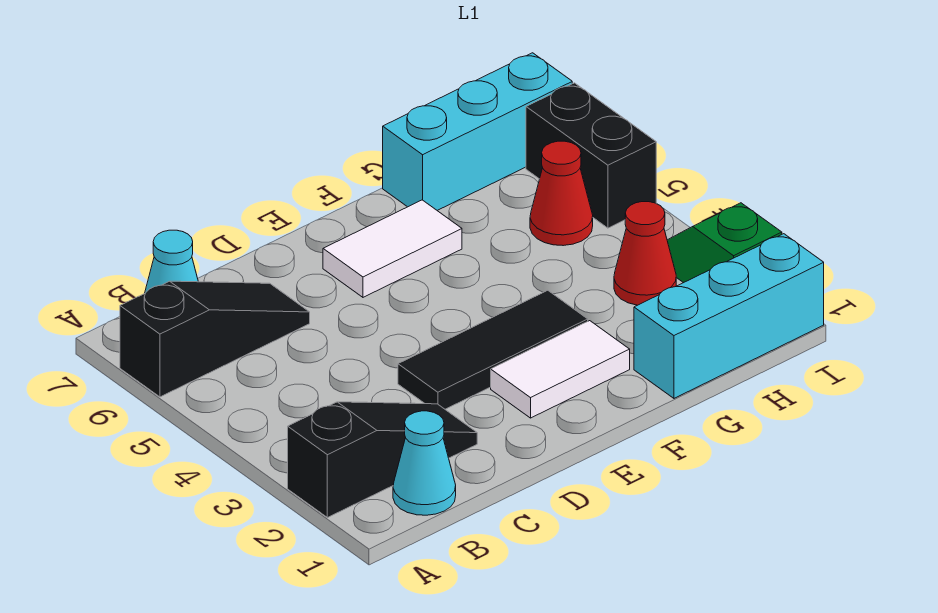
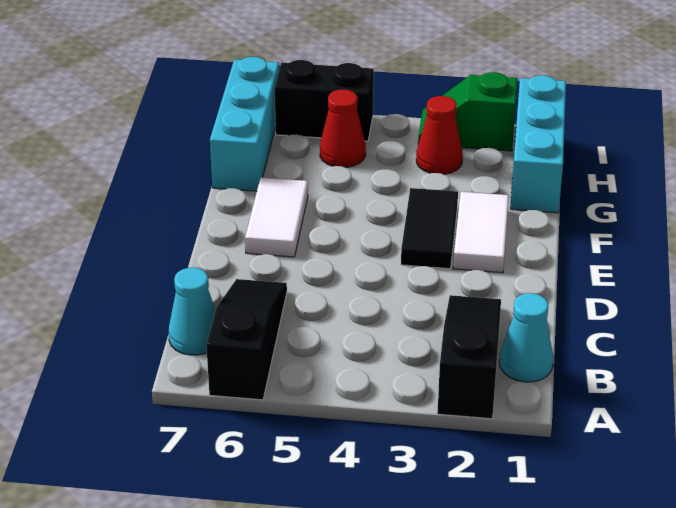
black tile D3:F3 level 1 -> black tile E3:F3 level 1

